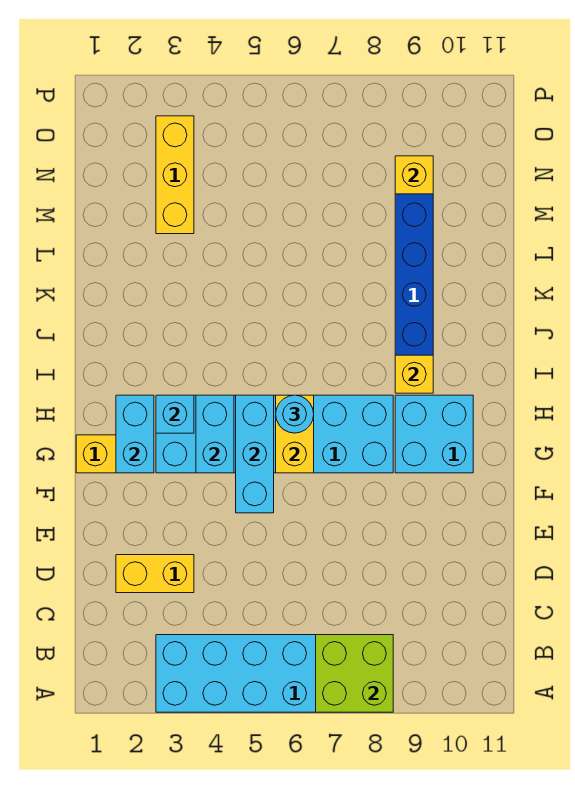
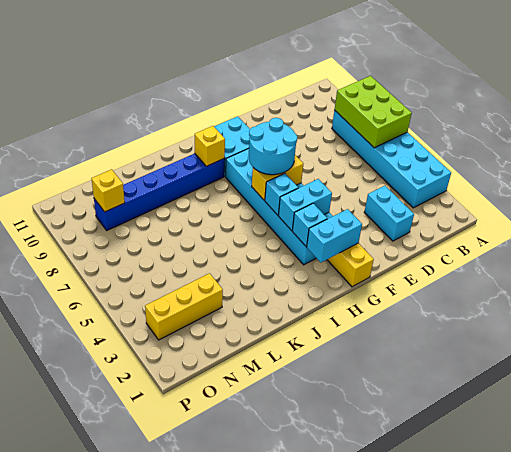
lime brick A7:B8 level 2 -> lime brick A6:B8 level 2
yellow brick D2:D3 level 1 -> cyan brick D2:D3 level 1
cyan brick F5:H5 level 2 -> cyan brick H5 level 2
cyan round brick H6 level 3 -> cyan round brick G6:H7 level 3

